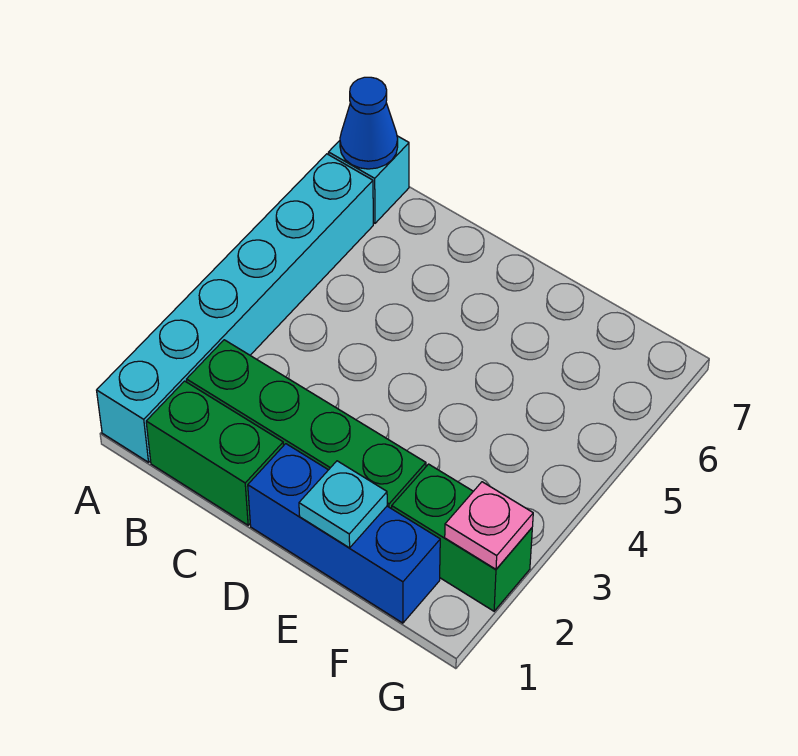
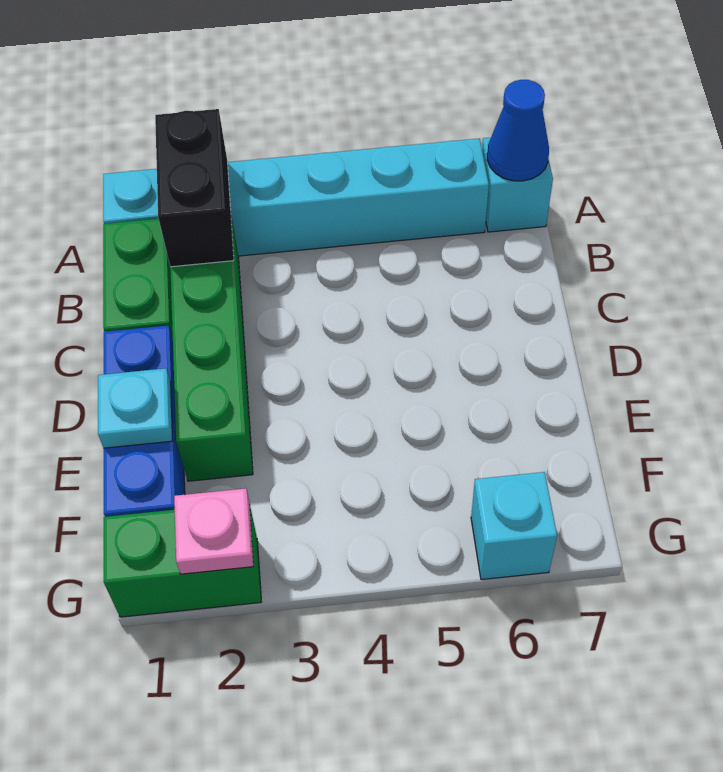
none -> black brick A2:B2 level 2
green brick F2:G2 level 1 -> green brick G1:G2 level 1
none -> cyan brick G6 level 1

